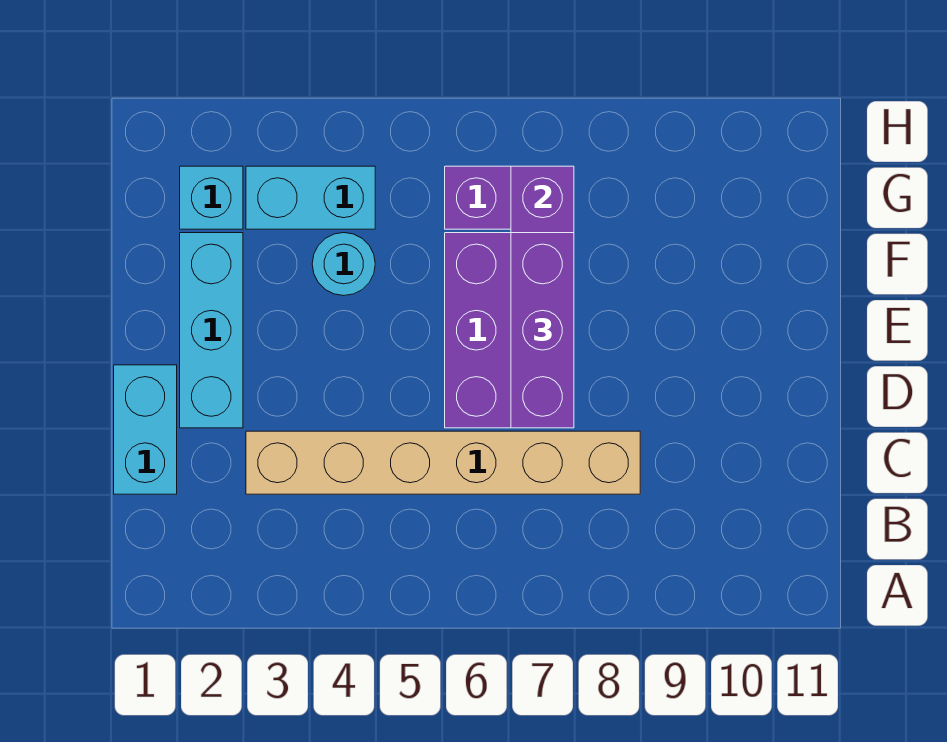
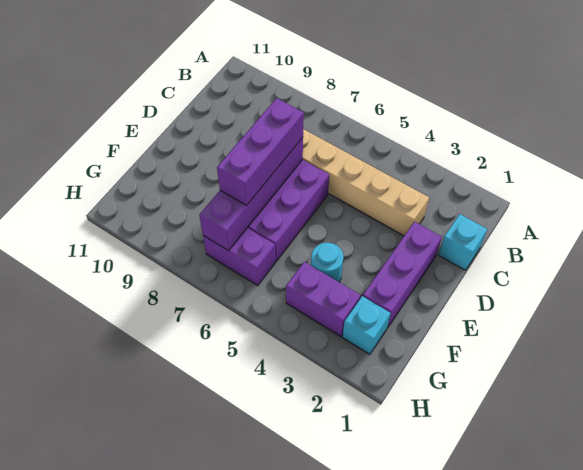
cyan brick C1:D1 level 1 -> cyan brick C1 level 1
cyan brick D2:F2 level 1 -> purple brick D2:F2 level 1
cyan brick G3:G4 level 1 -> purple brick G3:G4 level 1

